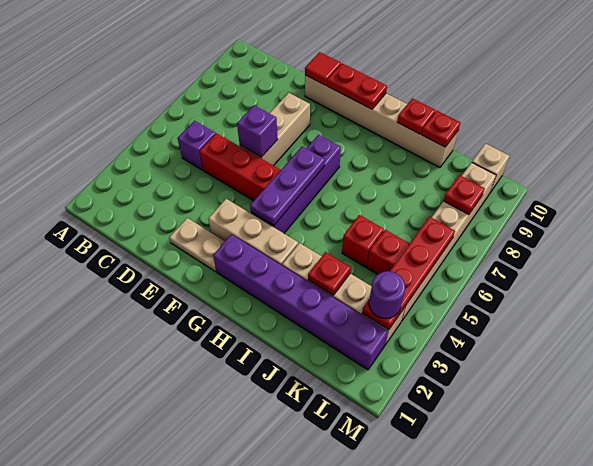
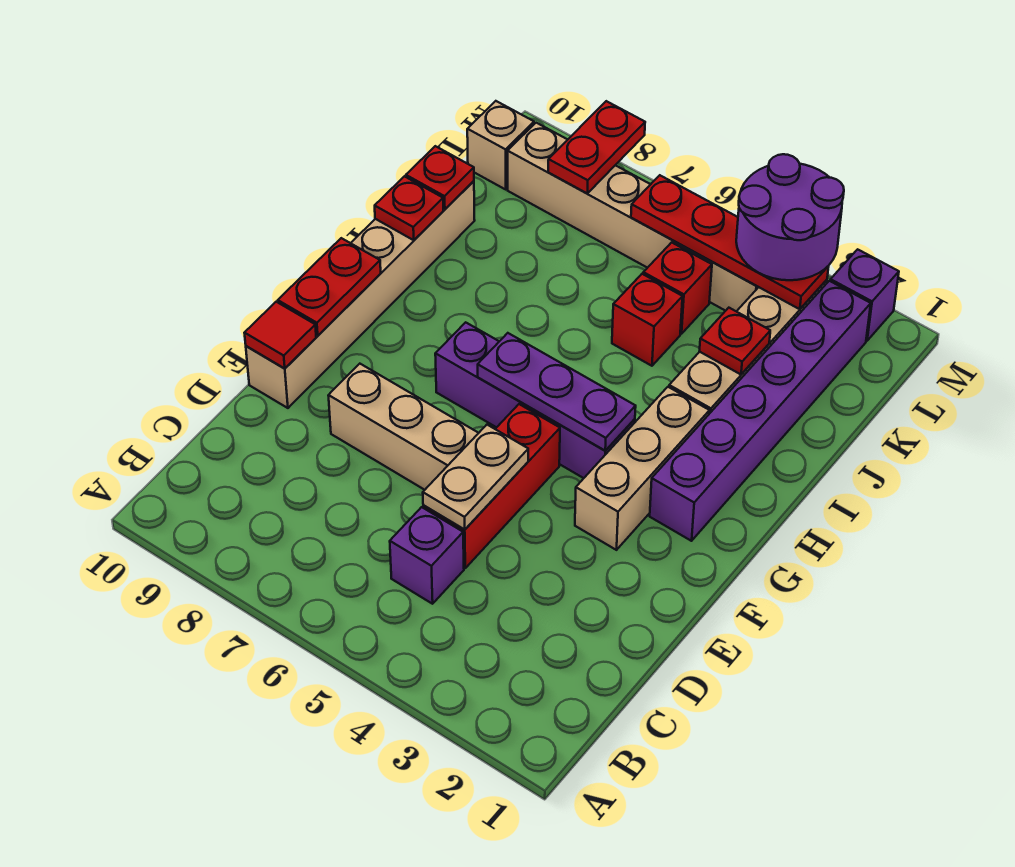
tan plate E2:F2 level 1 -> tan plate D5:E5 level 2
purple brick E6 level 2 -> purple brick M2 level 1
purple round brick L3 level 3 -> purple round brick L3:M4 level 3
red plate L8 level 2 -> red plate L8:M8 level 2

